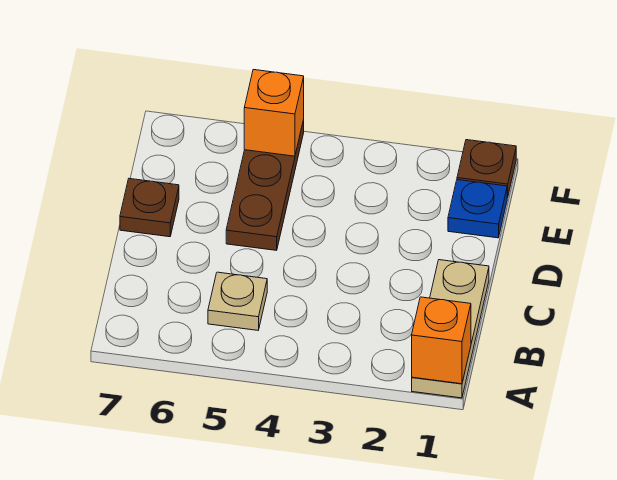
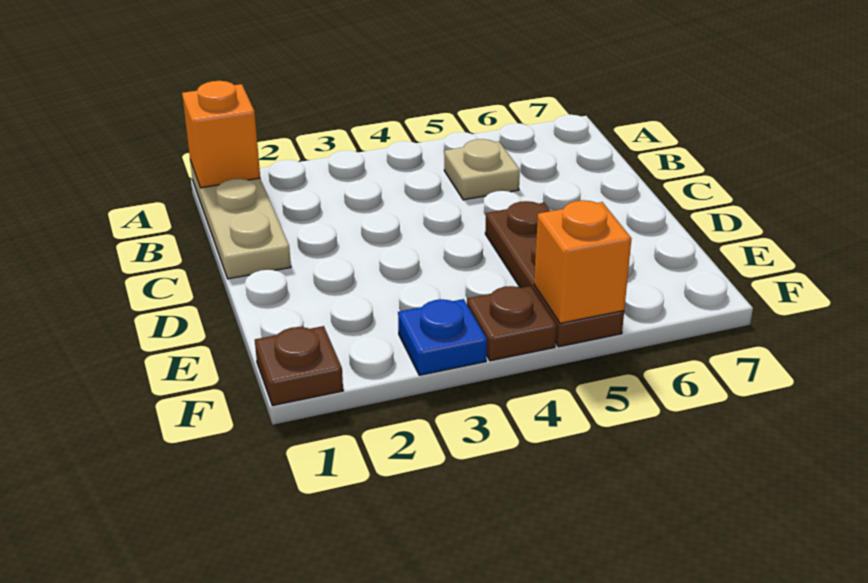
brown plate D7 level 1 -> brown plate F4 level 1
blue plate E1 level 1 -> blue plate F3 level 1

